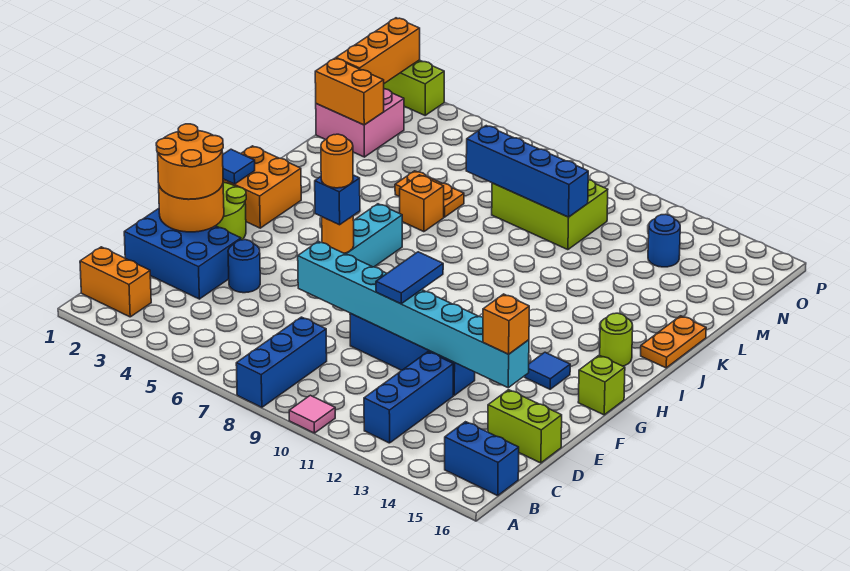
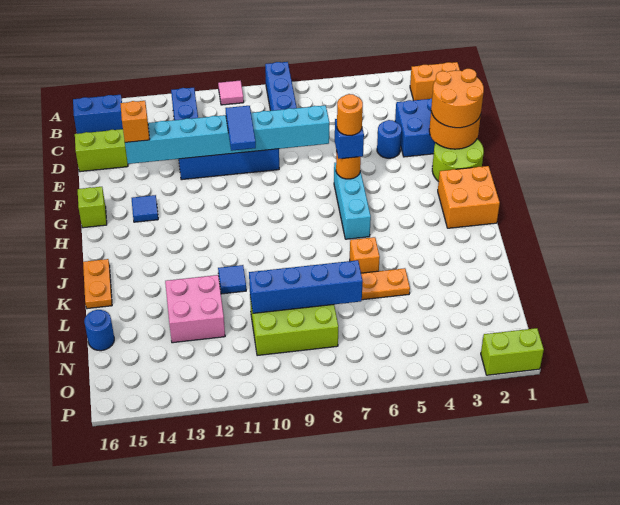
blue tile H1 level 2 -> blue tile K11 level 1
lime round brick I15 level 1 -> none
pink brick M1:N2 level 1 -> pink brick L12:M13 level 1
orange brick M1:M2 level 2 -> none
orange brick N1:P1 level 2 -> none
blue round brick N13 level 1 -> blue round brick M16 level 1

